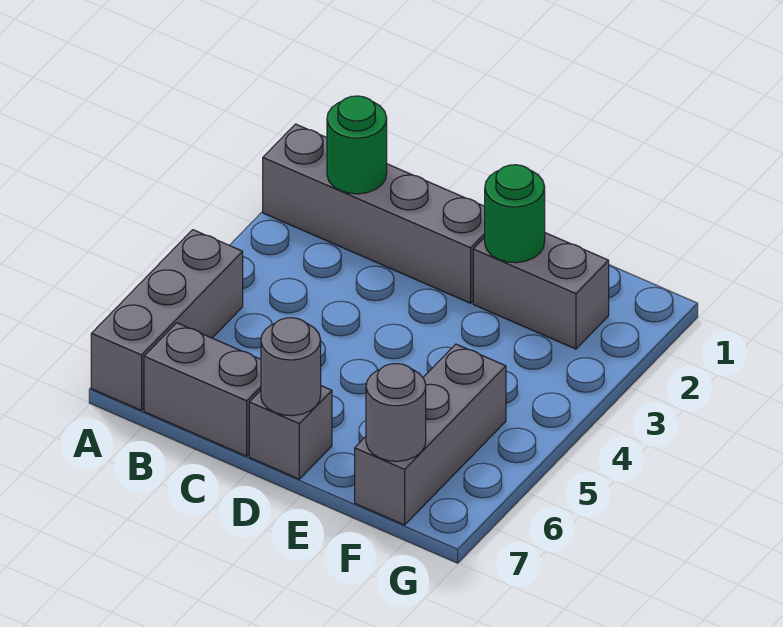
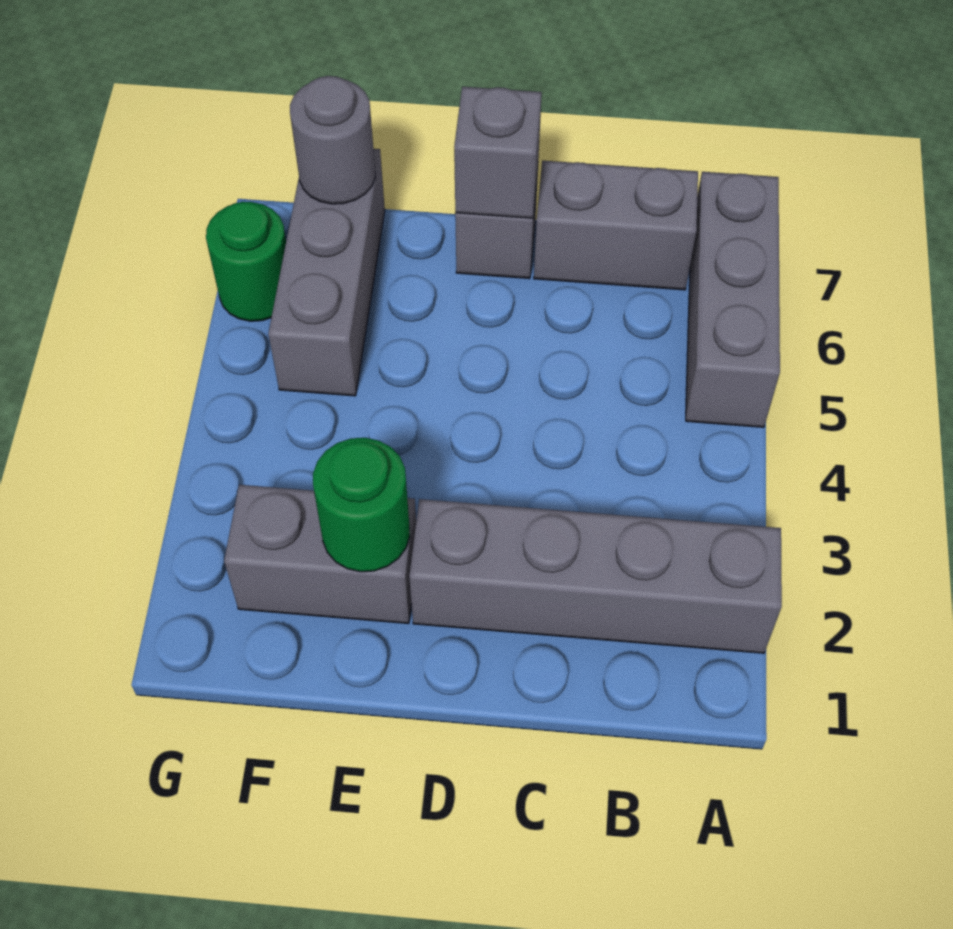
green round brick B2 level 2 -> green round brick G6 level 1
grey round brick D7 level 2 -> grey brick D7 level 2

